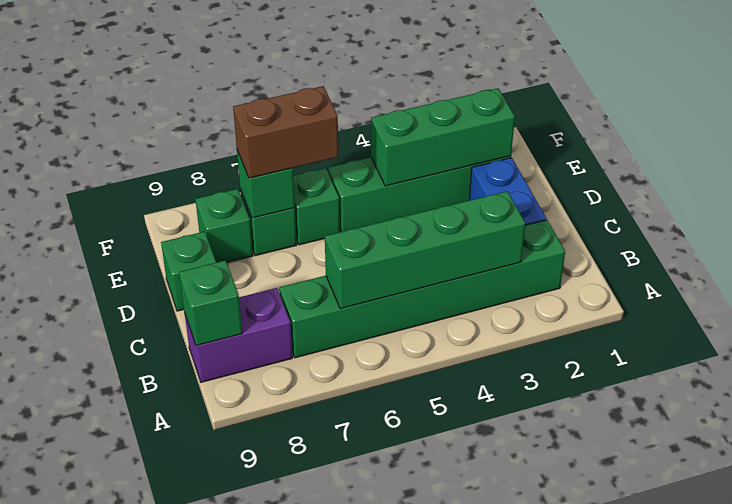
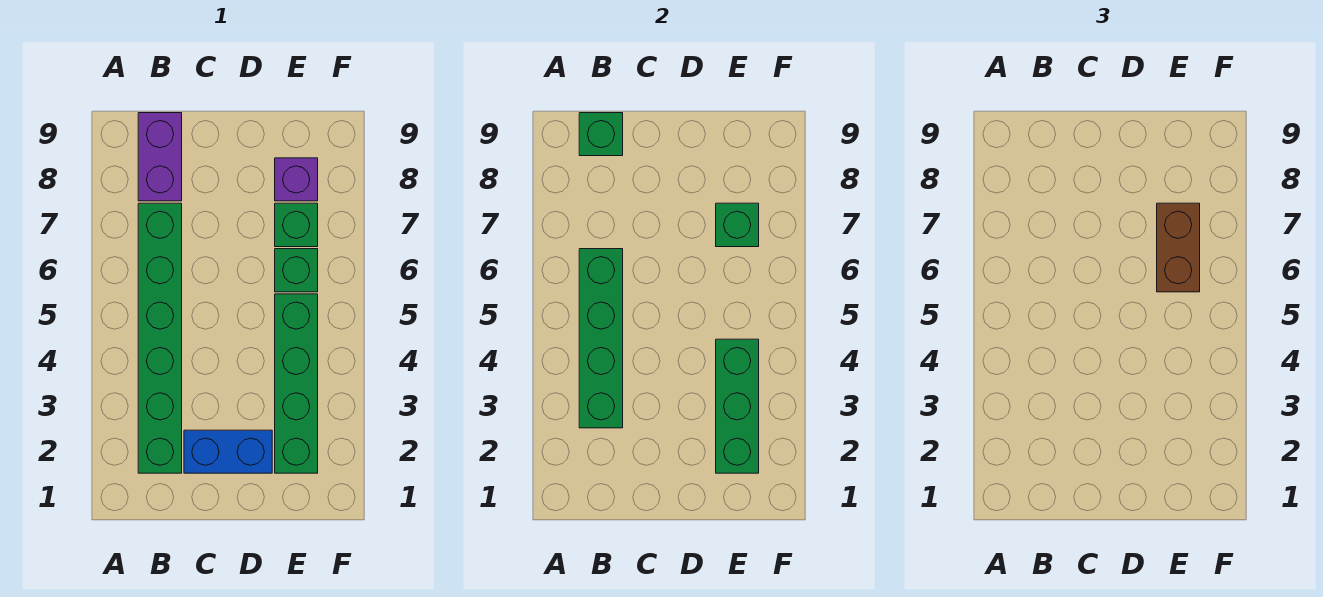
green brick D9 level 1 -> none
green brick E8 level 1 -> purple brick E8 level 1

